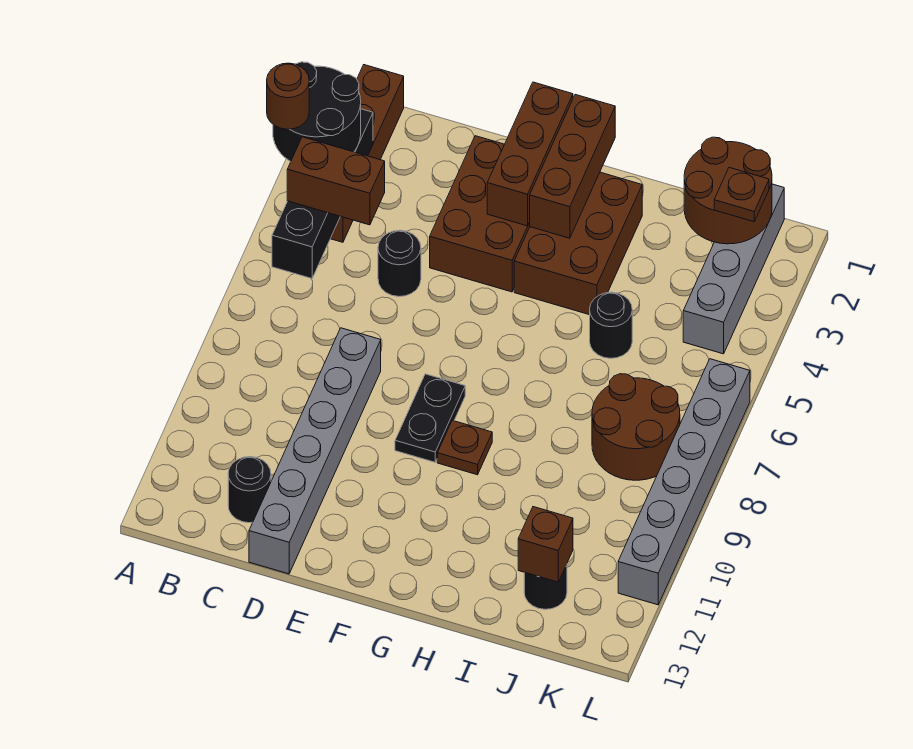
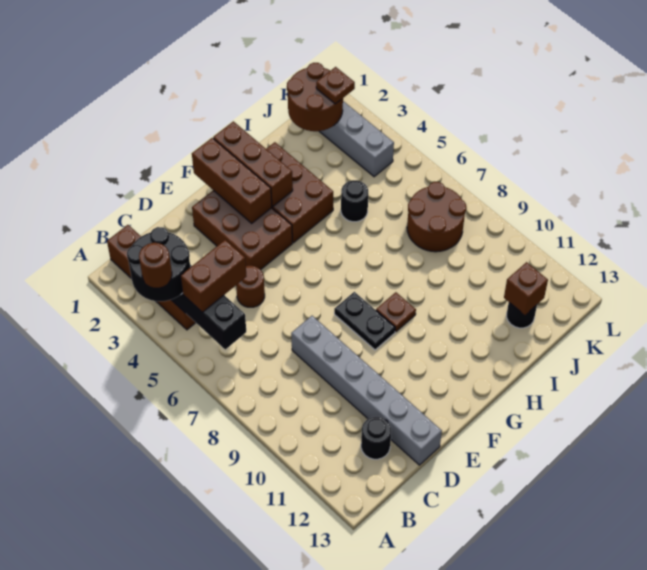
black round brick D5 level 1 -> brown round brick D5 level 1
grey brick L6:L11 level 1 -> none

